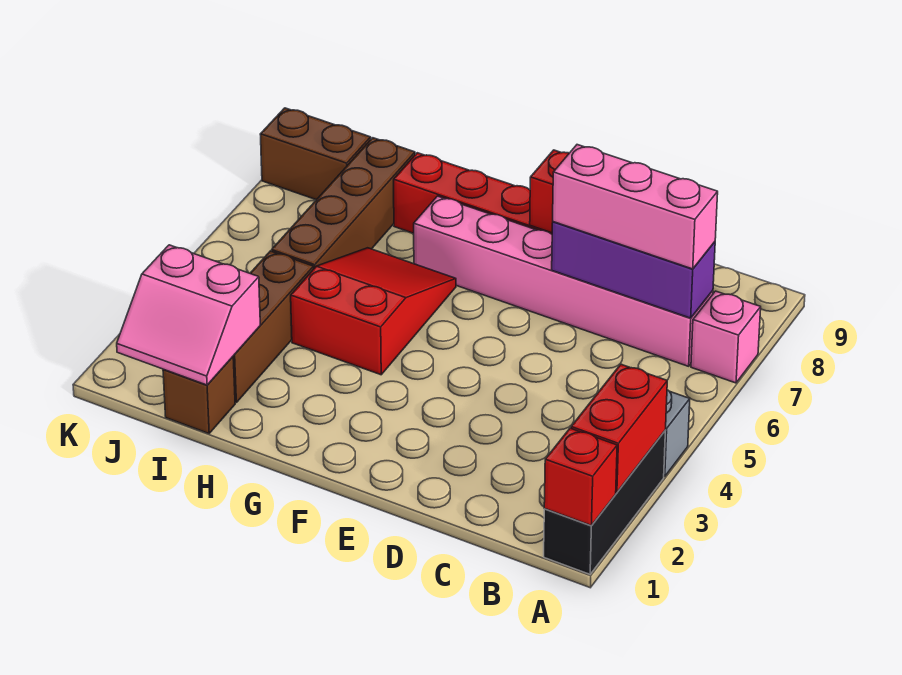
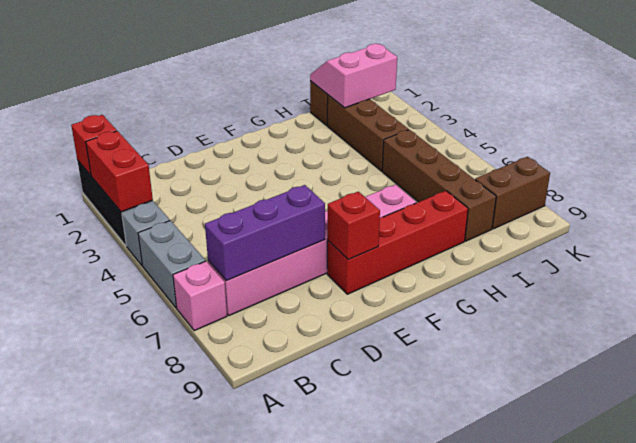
none -> grey brick A5:A6 level 1
pink brick B7:D7 level 3 -> none
red slope G4:H6 level 1 top 4 -> none

